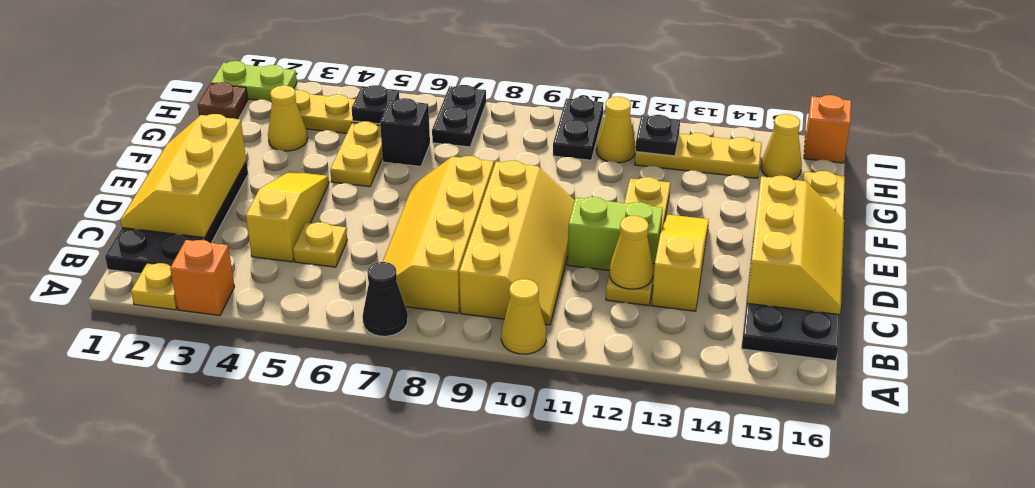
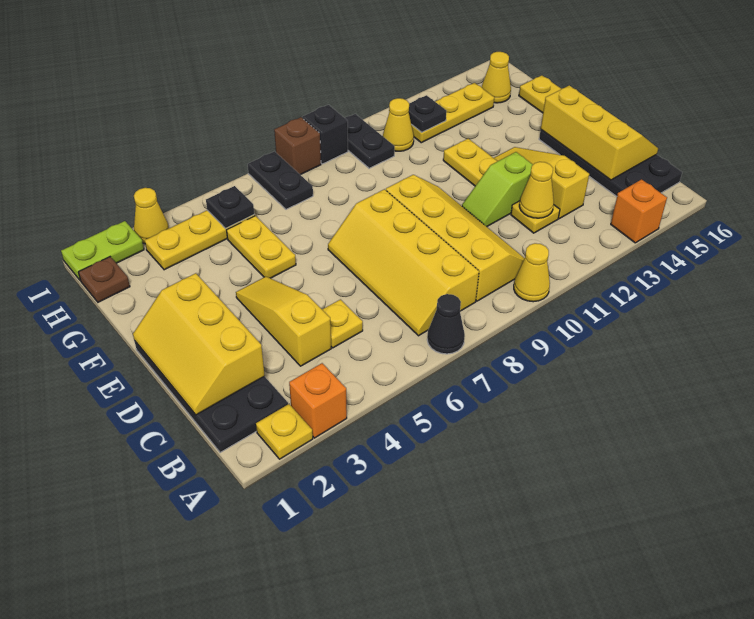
lime brick D11:D12 level 1 -> lime slope D11:D12 level 1 top 12
yellow cone G3 level 1 -> yellow cone I3 level 1
black brick G6 level 1 -> black brick I9 level 1
none -> brown brick I8 level 1
orange brick I16 level 1 -> orange brick A14 level 1

